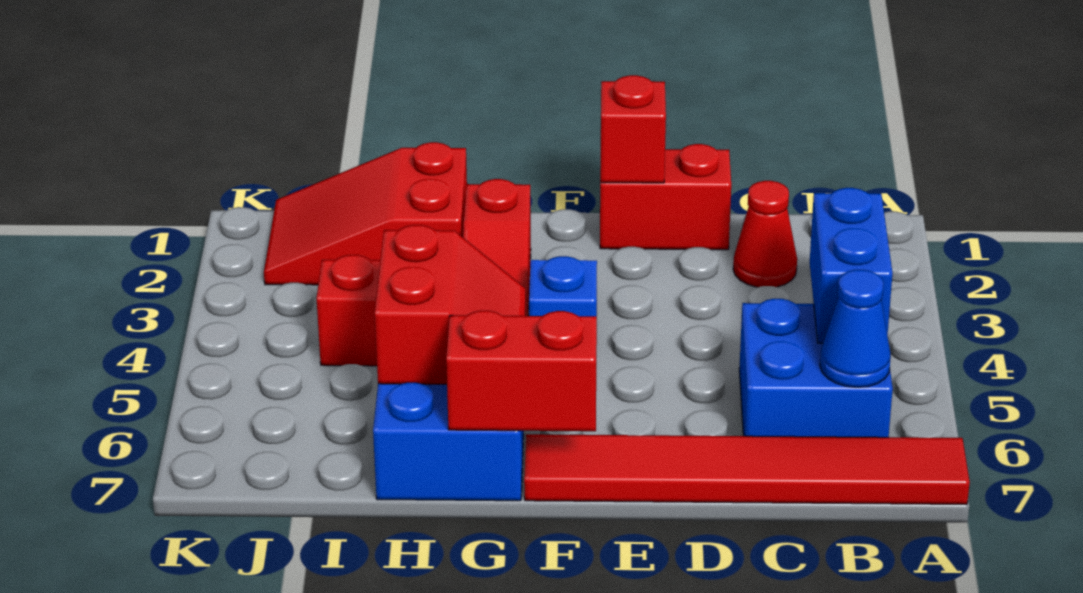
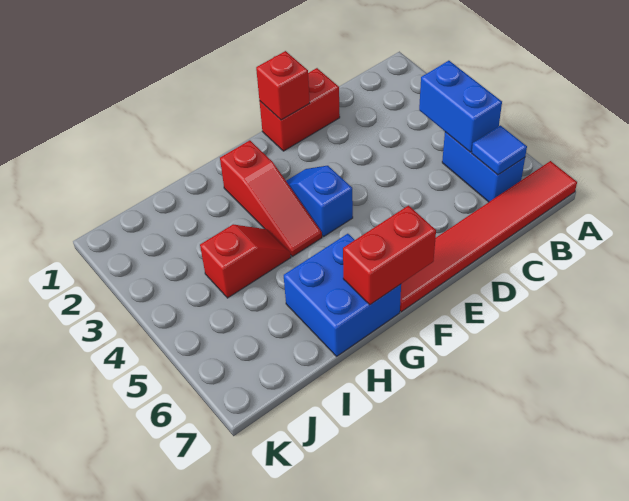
blue brick B5:C6 level 1 -> blue brick B5:B6 level 1
blue cone B6 level 2 -> blue tile B6 level 2
red cone C2 level 1 -> none
red slope G5:H6 level 2 top H -> none
red slope H1:J2 level 1 top H -> none

